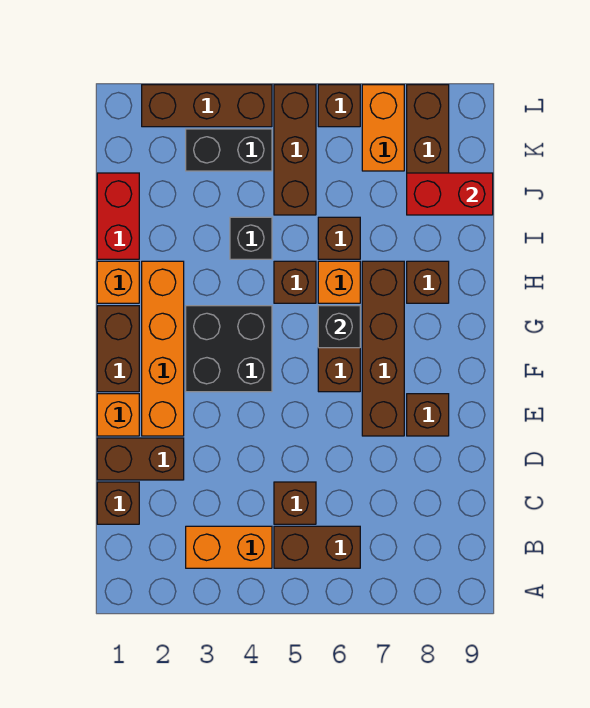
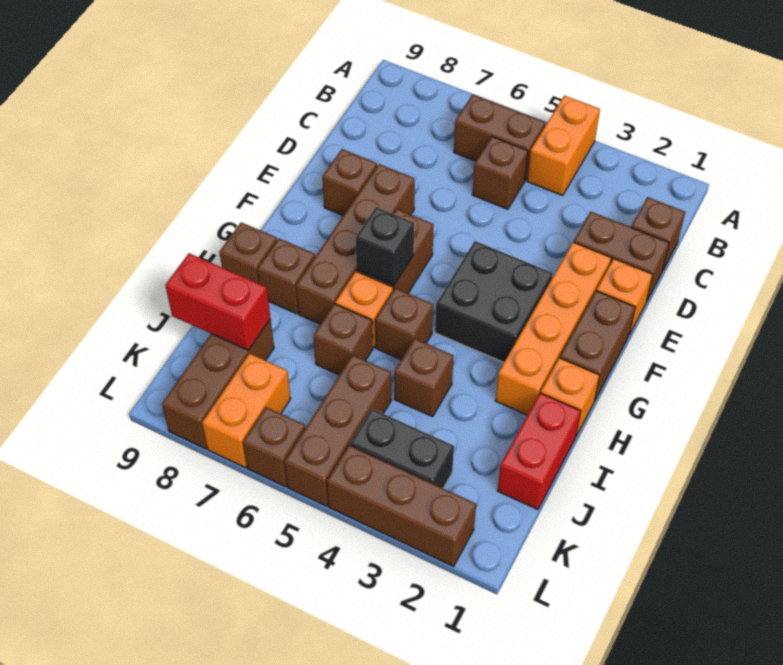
orange brick B3:B4 level 1 -> orange brick A4:B4 level 1
none -> brown brick H9 level 1
black brick I4 level 1 -> brown brick I4 level 1

